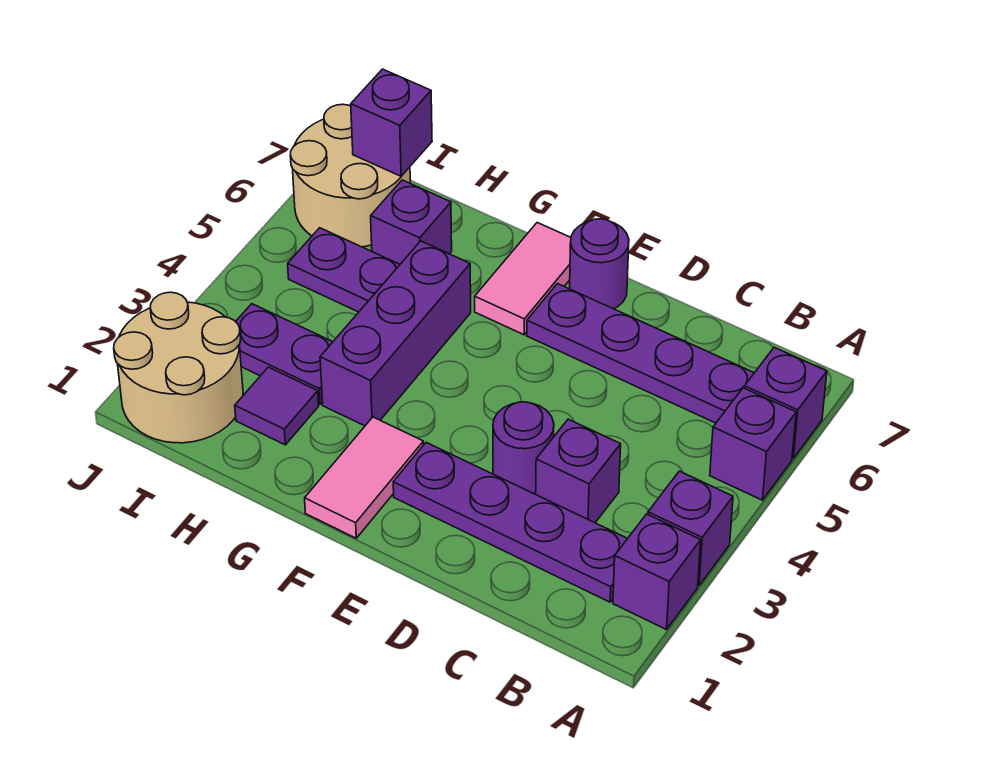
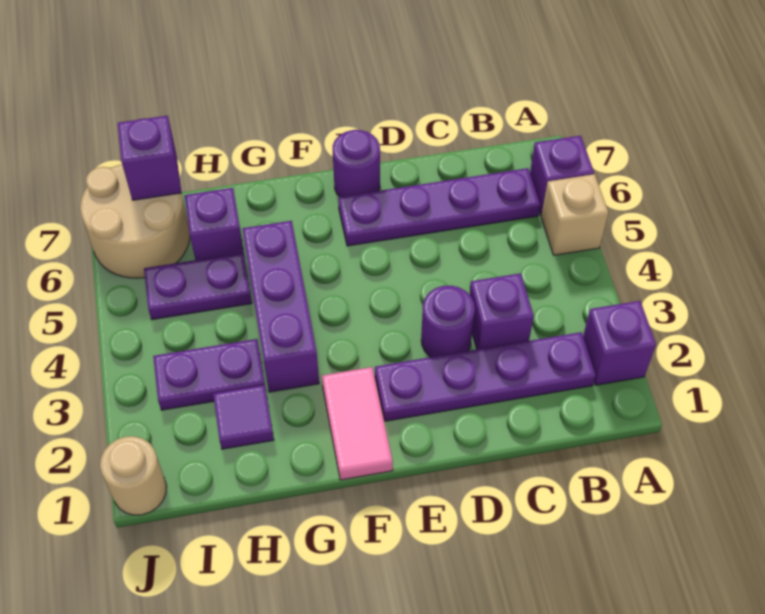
purple brick A3 level 1 -> none
purple brick A5 level 1 -> tan brick A5 level 1
pink tile F6:F7 level 1 -> none
tan round brick I1:J2 level 1 -> tan round brick J1 level 1

